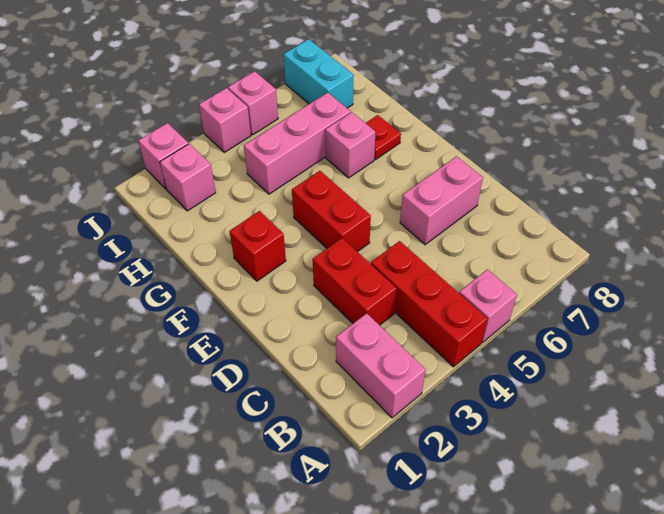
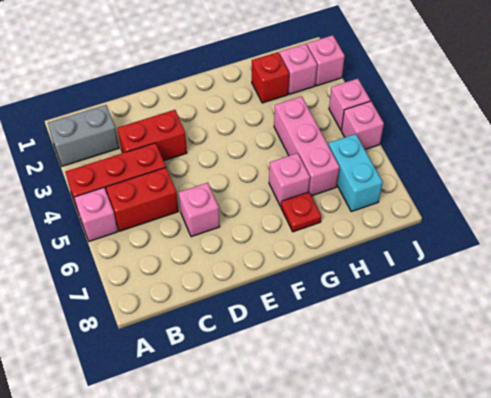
pink brick A2:B2 level 1 -> grey brick A2:B2 level 1
pink brick D6:D7 level 1 -> pink brick D6 level 1
red brick E4:F4 level 1 -> red brick B5:C5 level 1
red brick F2 level 1 -> red brick H2 level 1
cyan brick I7:J7 level 1 -> cyan brick I6:I7 level 1

